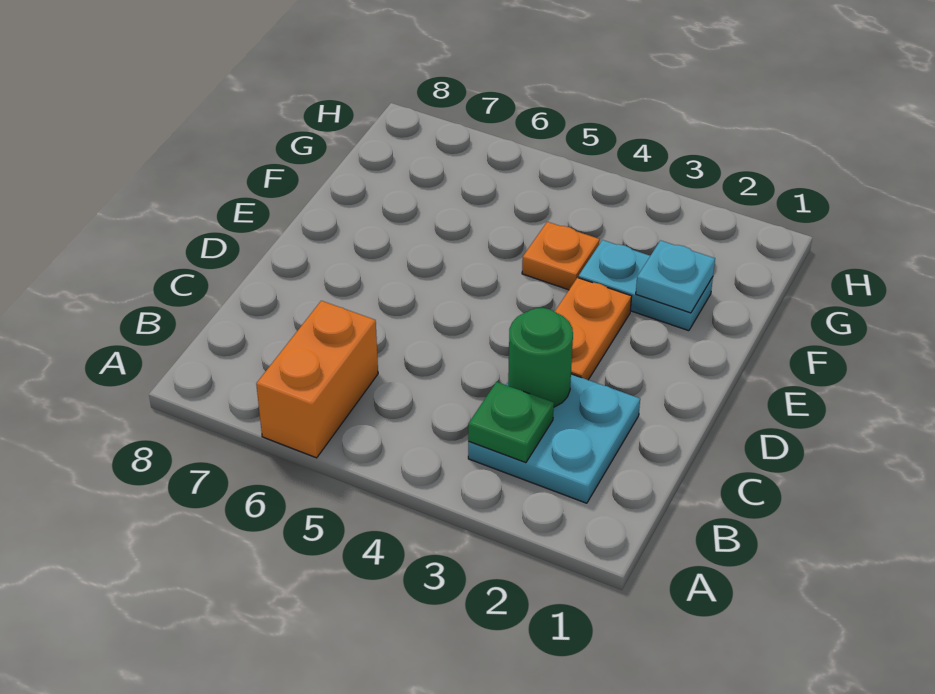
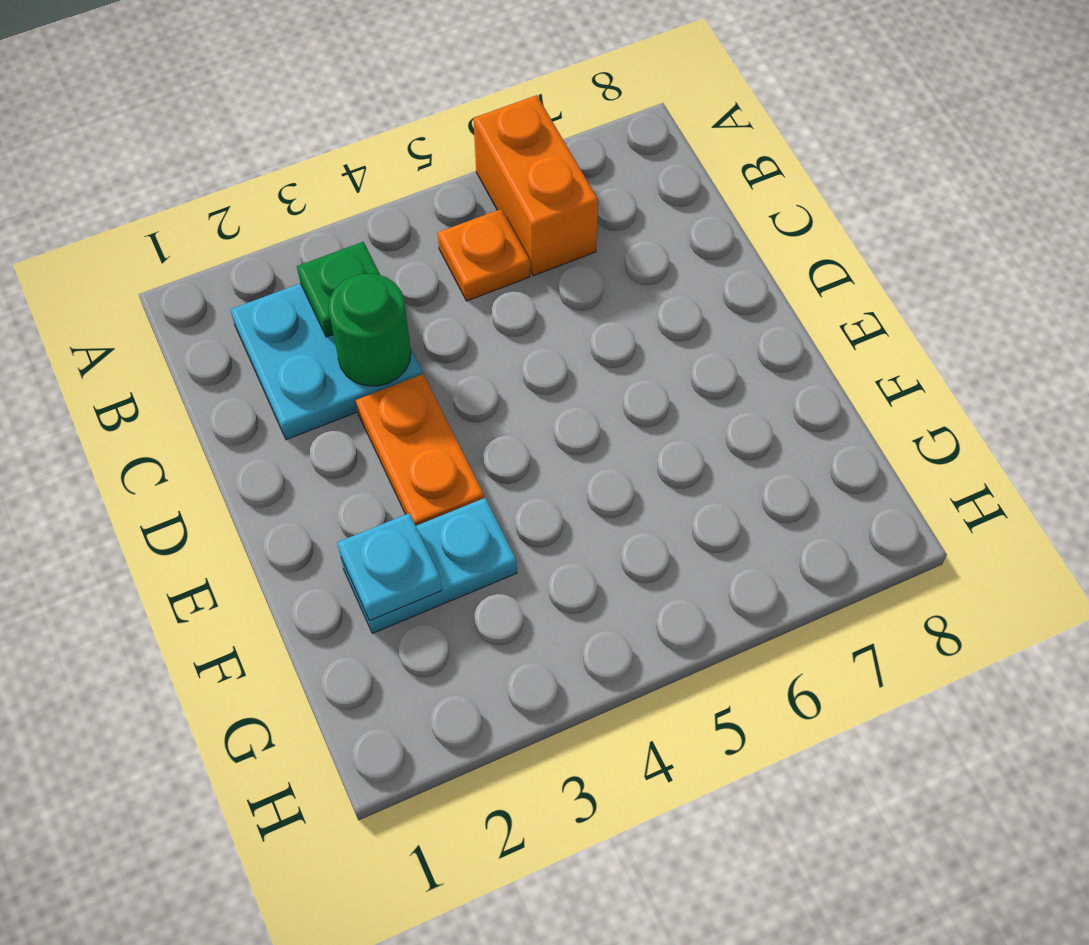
orange plate F4 level 1 -> orange plate B5 level 1

